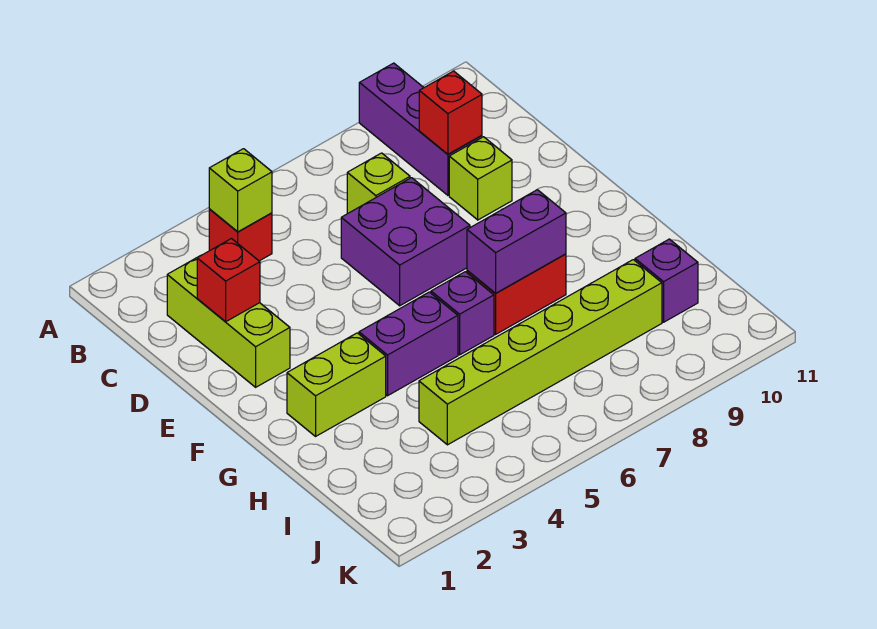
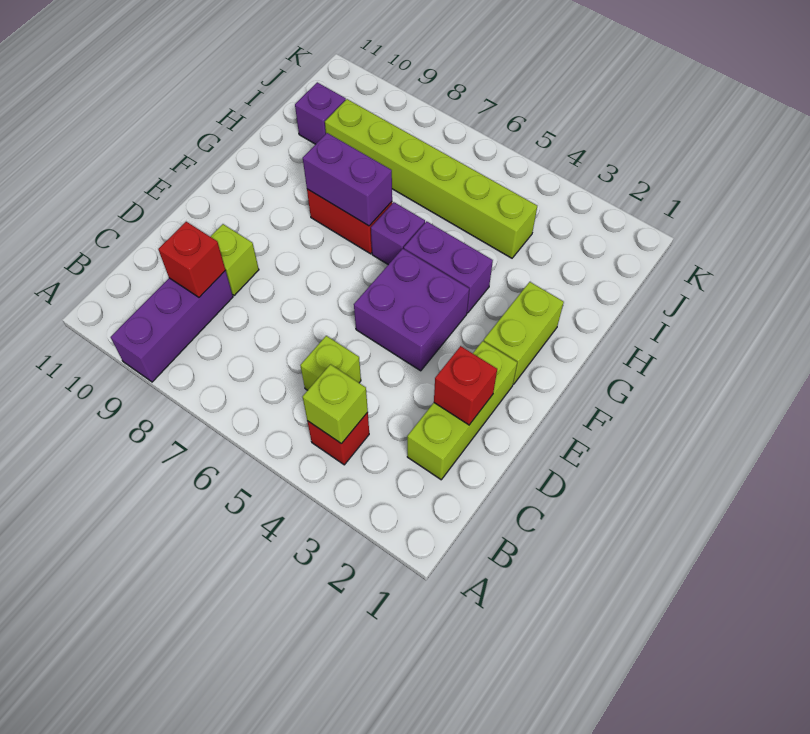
lime brick C7 level 1 -> lime brick C5 level 1
purple brick D6:E7 level 1 -> purple brick E4:F5 level 1
lime brick G2:G3 level 1 -> lime brick F2:G2 level 1

